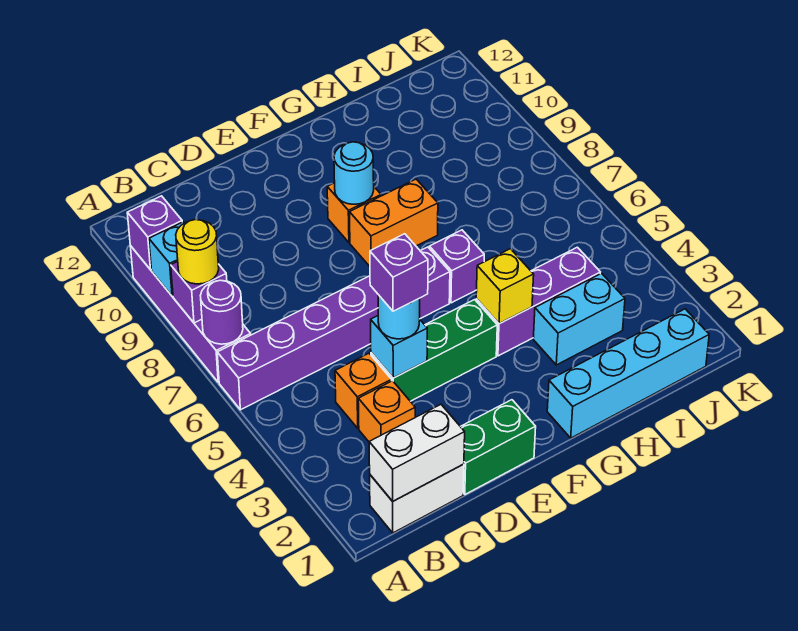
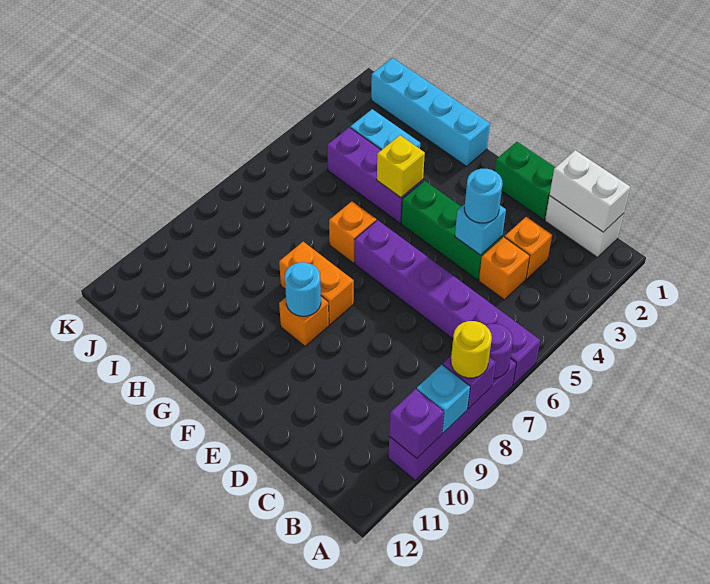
purple brick D4 level 4 -> none
purple brick G6 level 1 -> orange brick G6 level 1

